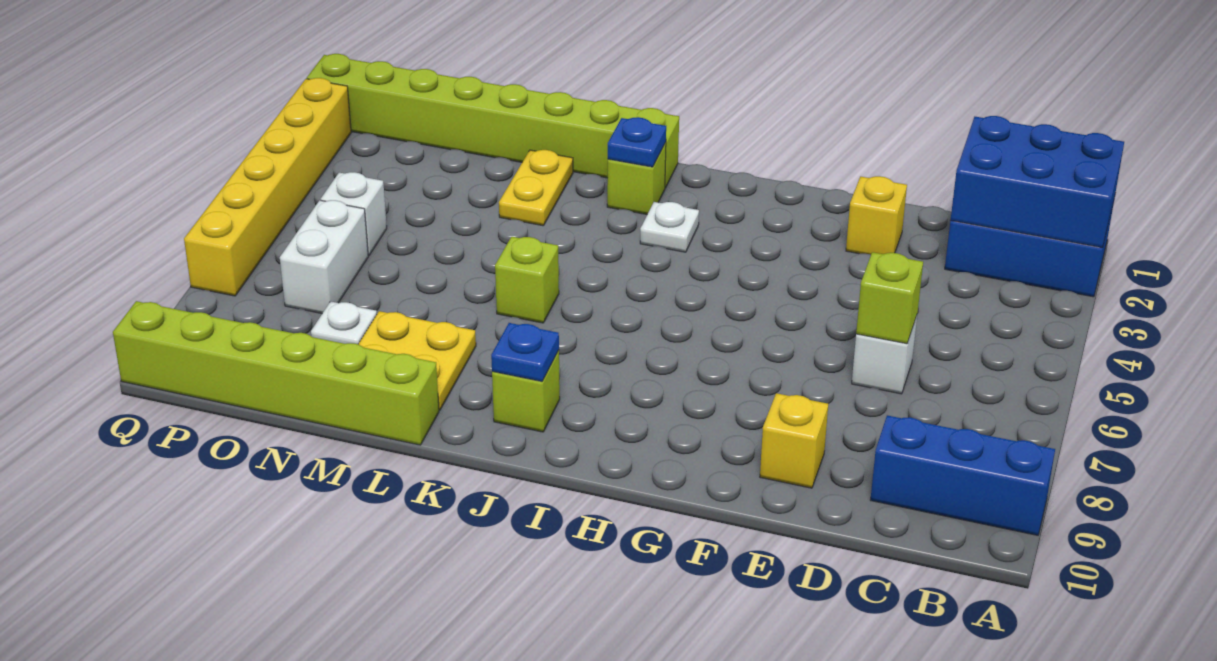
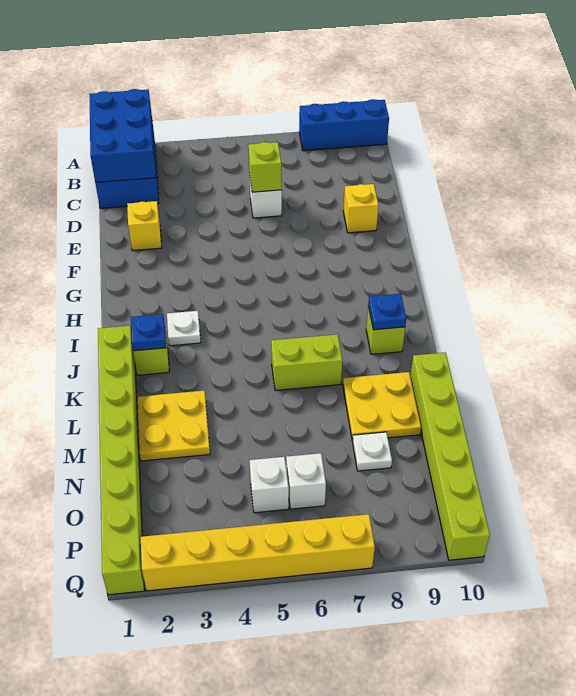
blue brick A9:C9 level 1 -> blue brick A8:A10 level 1
lime brick K6 level 1 -> lime brick K6:K7 level 1
yellow plate L2:L3 level 1 -> yellow plate L2:M3 level 1
white brick O6:O7 level 1 -> white brick O6 level 1

